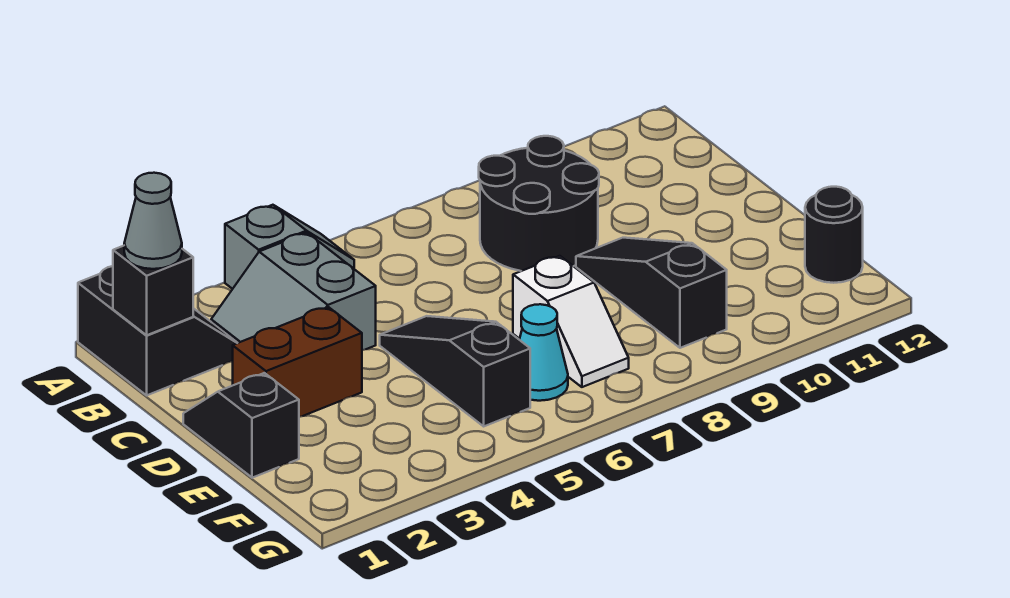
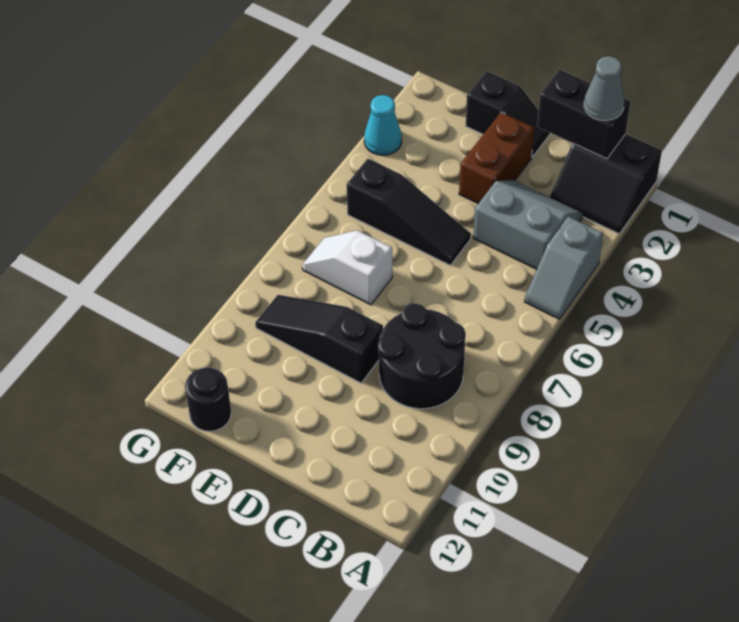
black brick B1 level 2 -> black brick B1:C1 level 2
black slope D9:F9 level 1 top F -> black slope D9:F9 level 1 top D
cyan cone F6 level 1 -> cyan cone G3 level 1

